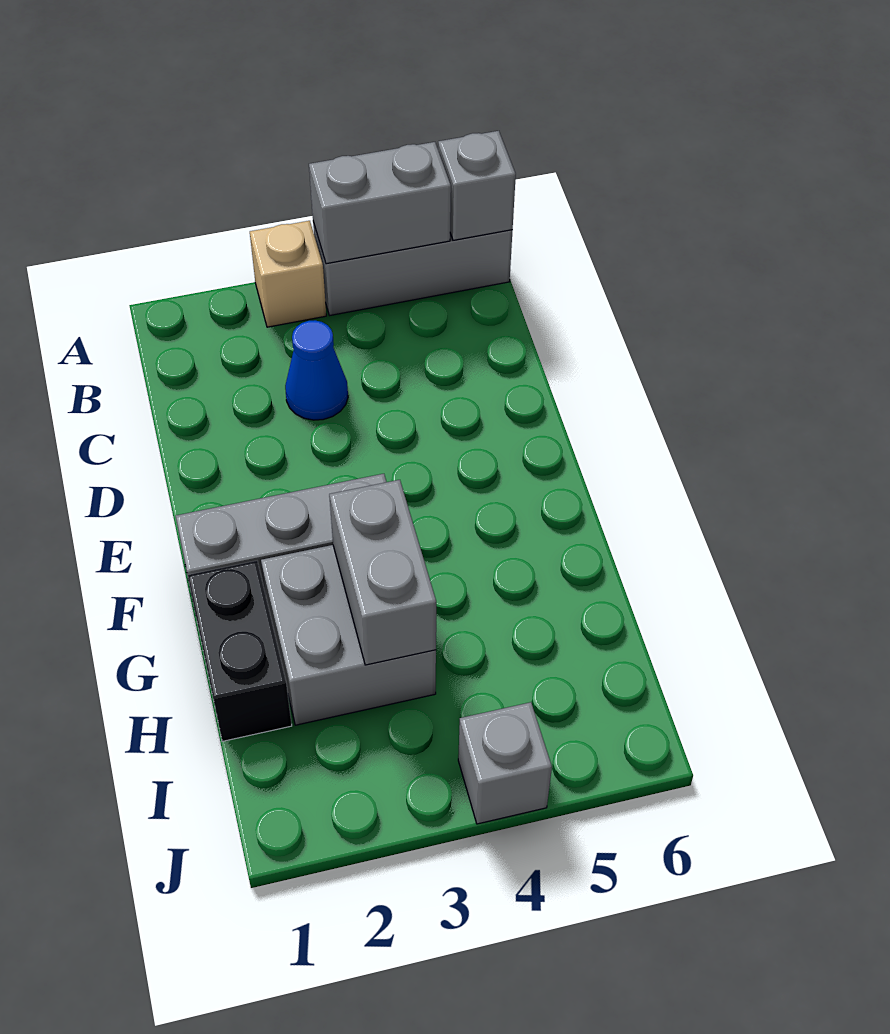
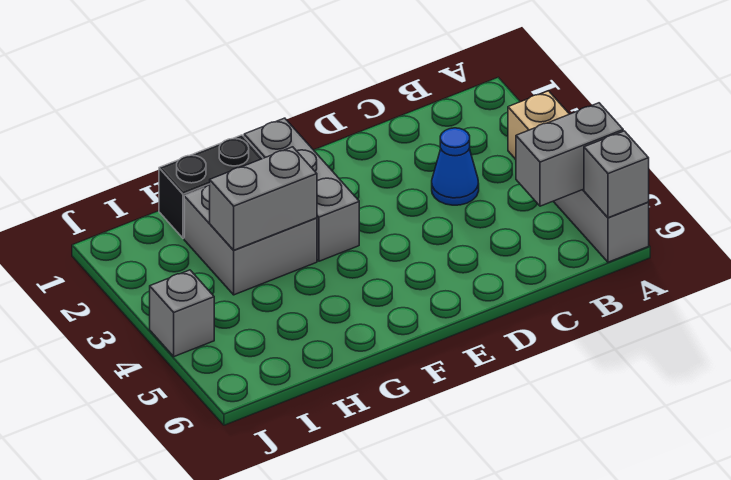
grey brick A4:A5 level 2 -> grey brick A5:B5 level 2

